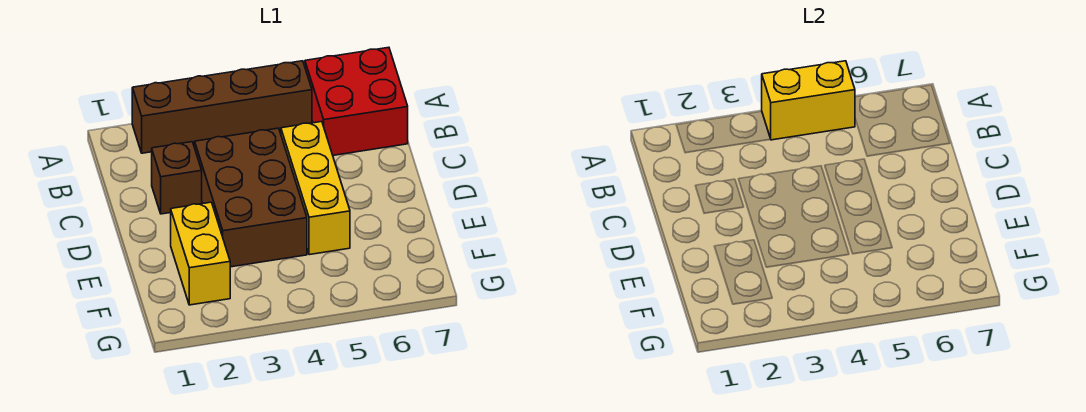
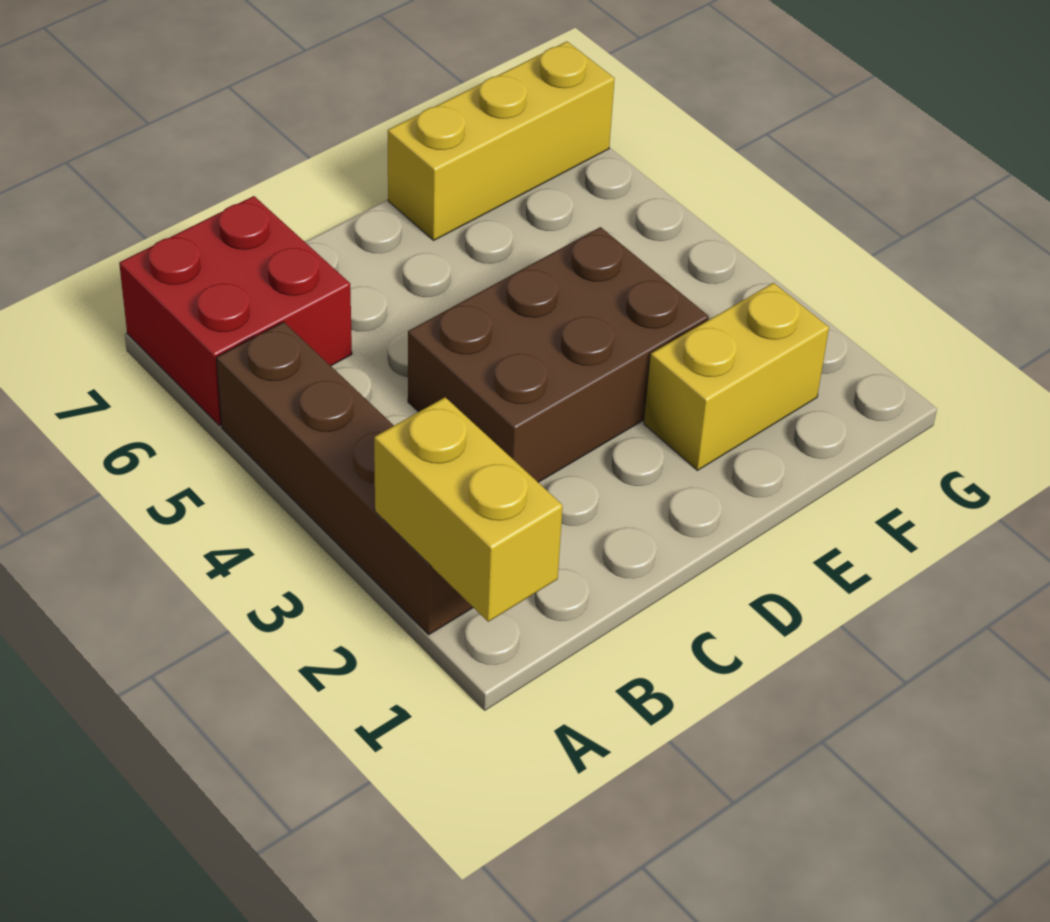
yellow brick A4:A5 level 2 -> yellow brick A1:A2 level 2
brown brick C2 level 1 -> none
yellow brick C5:E5 level 1 -> yellow brick E7:G7 level 1

